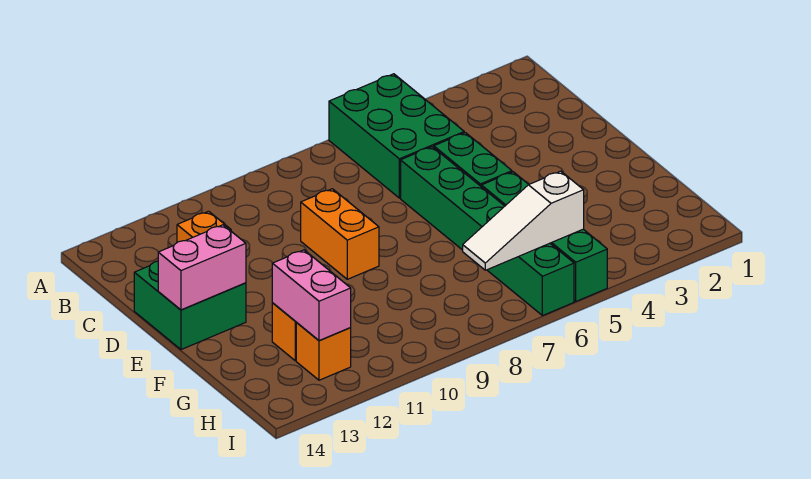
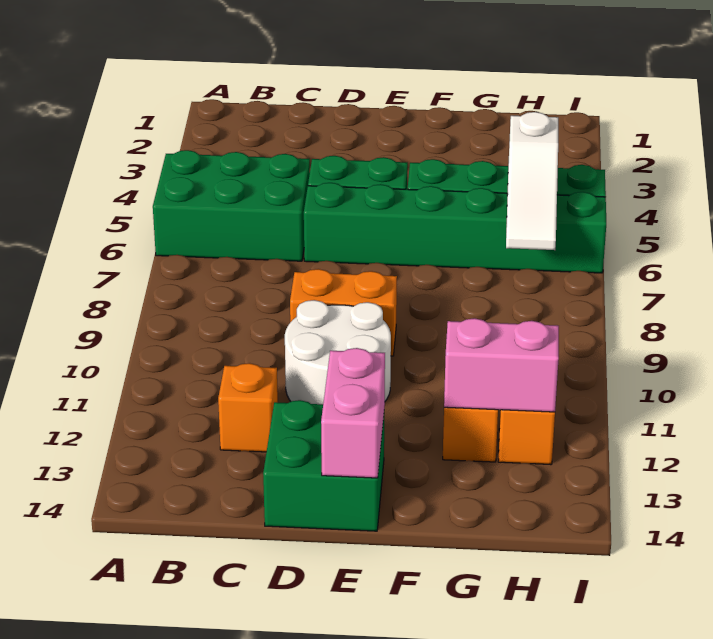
none -> white round brick D10:E11 level 1

